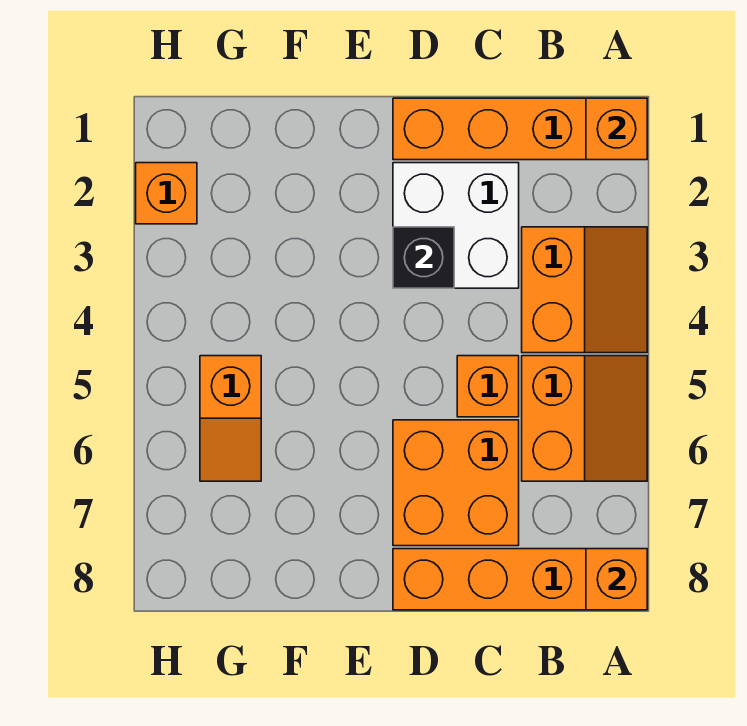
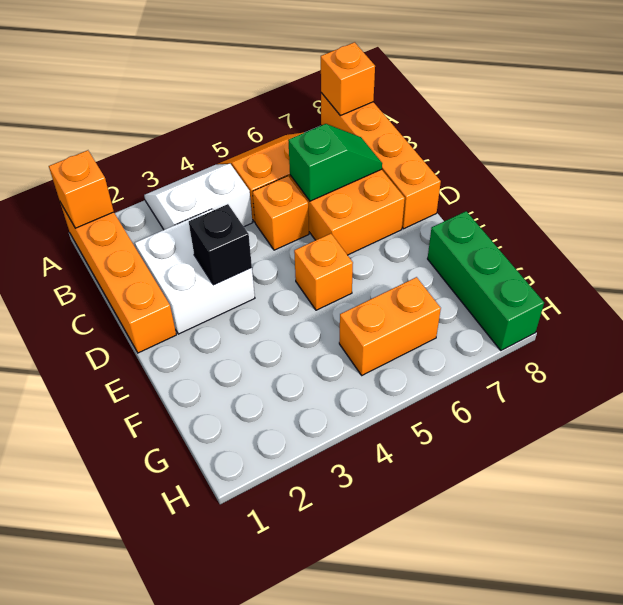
orange slope A3:B4 level 1 top B -> white slope A3:B4 level 1 top B
none -> green slope C6:C7 level 2 top 6
none -> green brick F8:H8 level 1
orange slope G5:G6 level 1 top 5 -> orange brick G5:G6 level 1
orange brick H2 level 1 -> orange brick E5 level 1

